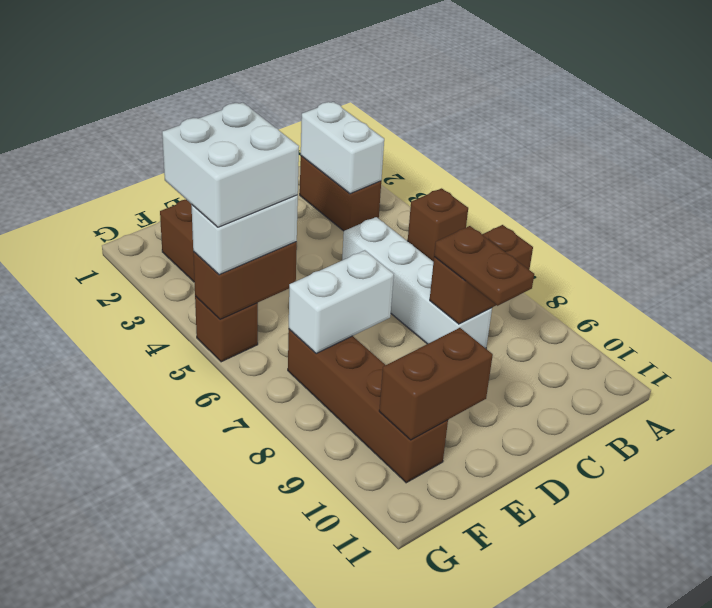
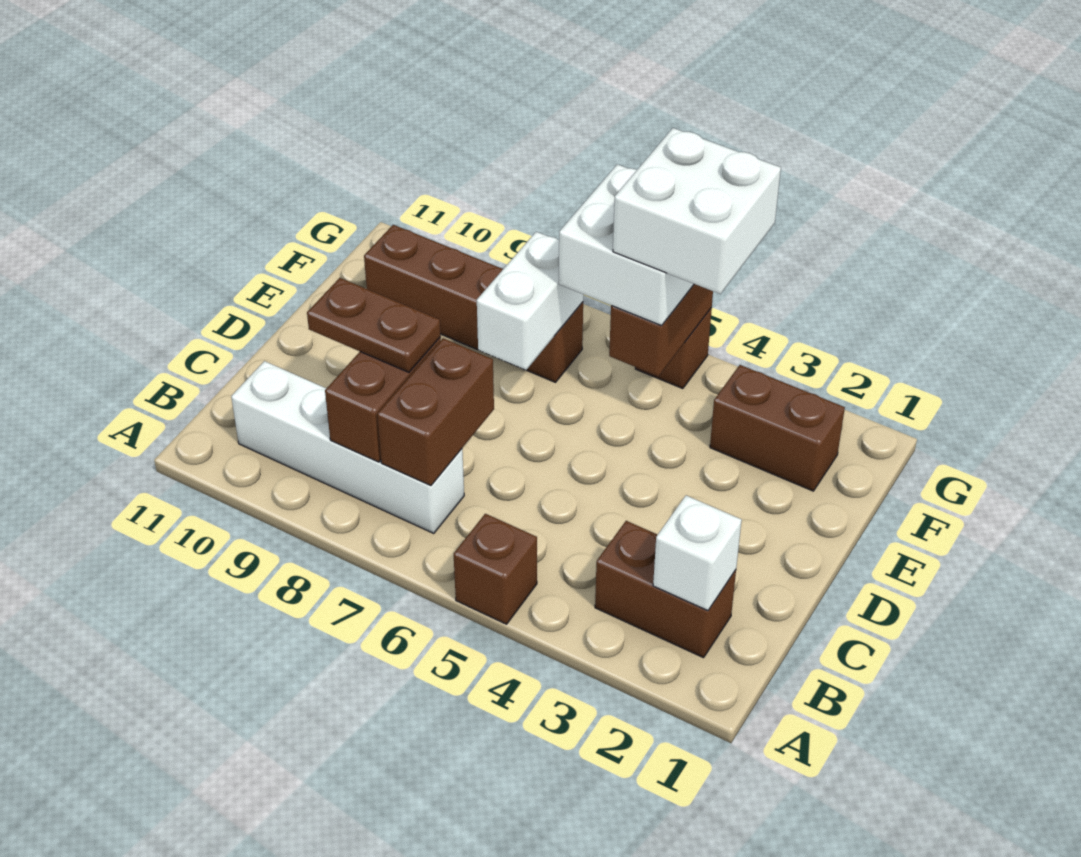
white brick B2:B3 level 2 -> white brick B2 level 2
white brick C5:C8 level 1 -> white brick B7:B10 level 1
brown brick E10:F10 level 2 -> brown brick B7:C7 level 2
white brick F5:G5 level 3 -> white brick F5:G6 level 3

